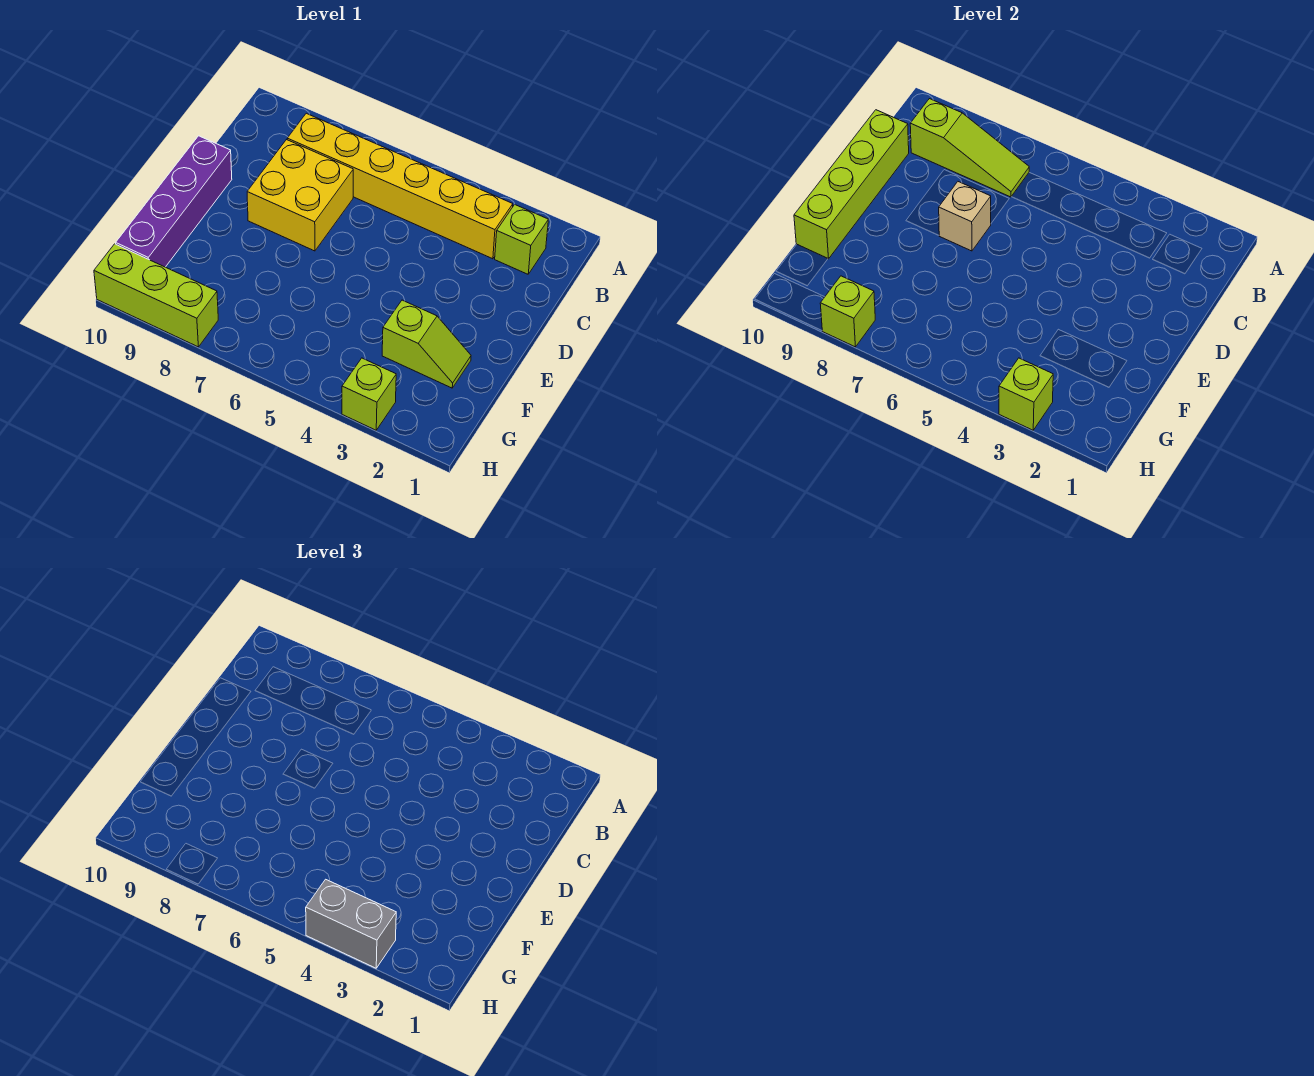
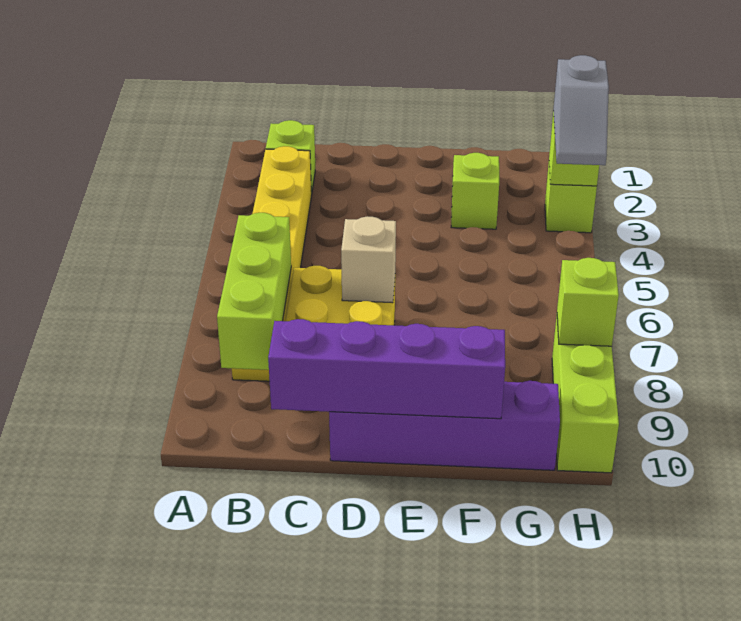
lime slope B7:B9 level 2 top 9 -> lime brick B7:B9 level 2
lime brick C10:F10 level 2 -> purple brick C10:F10 level 2
grey brick H3:H4 level 3 -> grey slope H3:H4 level 3 top 3

